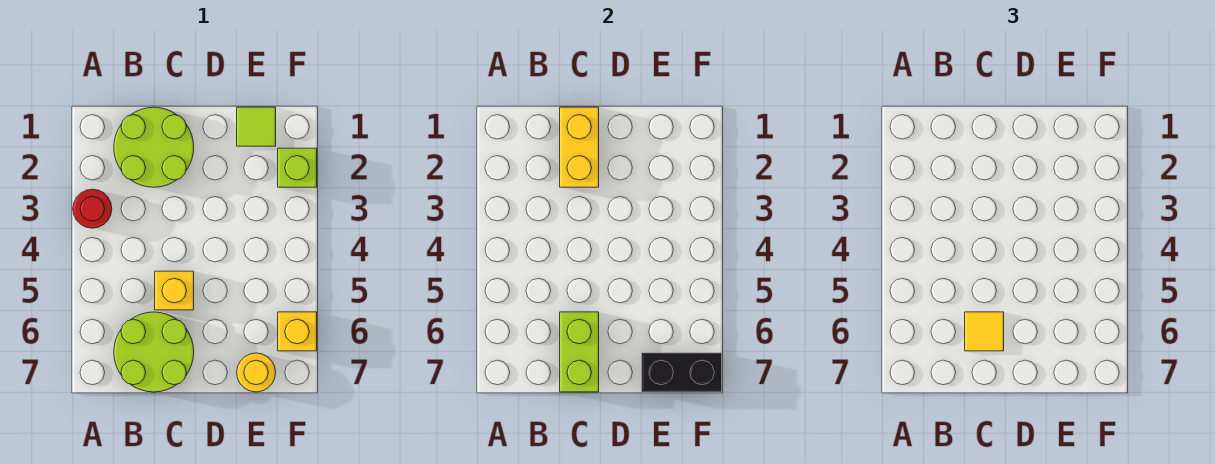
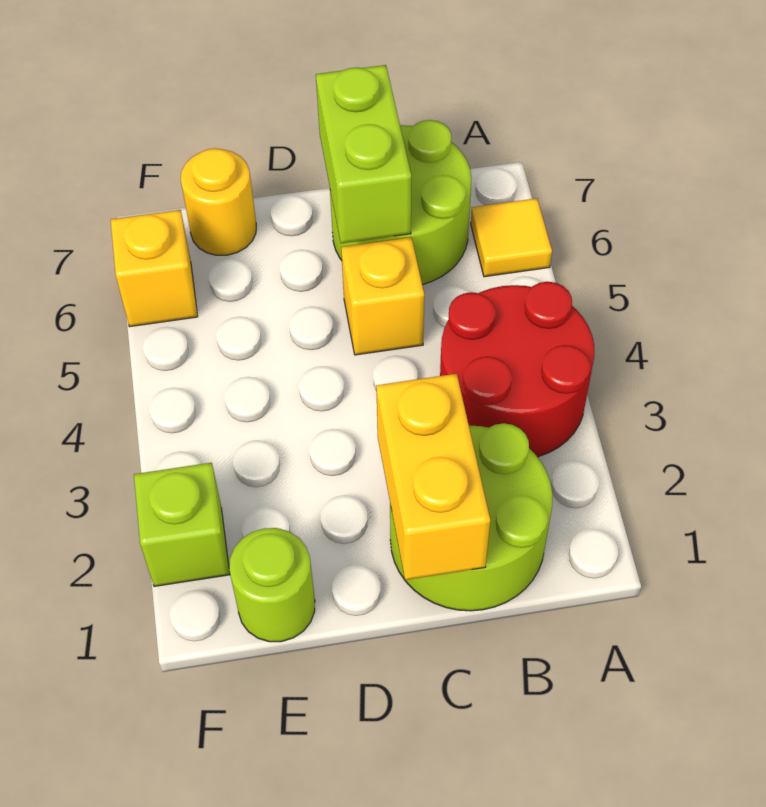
red round brick A3 level 1 -> red round brick A3:B4 level 1
yellow tile C6 level 3 -> yellow tile A6 level 1
lime tile E1 level 1 -> lime round brick E1 level 1
black brick E7:F7 level 2 -> none

